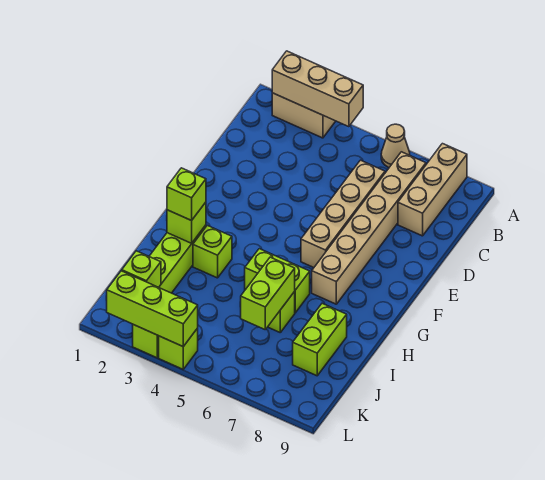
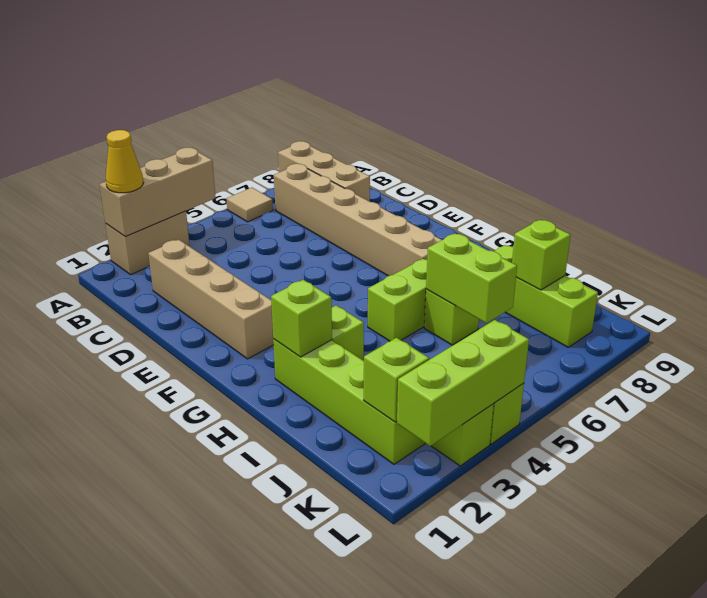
none -> yellow cone A2 level 3
tan cone A6 level 1 -> tan tile A6 level 1
tan brick C6:F6 level 1 -> tan brick C2:F2 level 1
lime brick H2 level 3 -> lime brick J8 level 2
lime brick I8:J8 level 1 -> lime brick I8:K8 level 1

